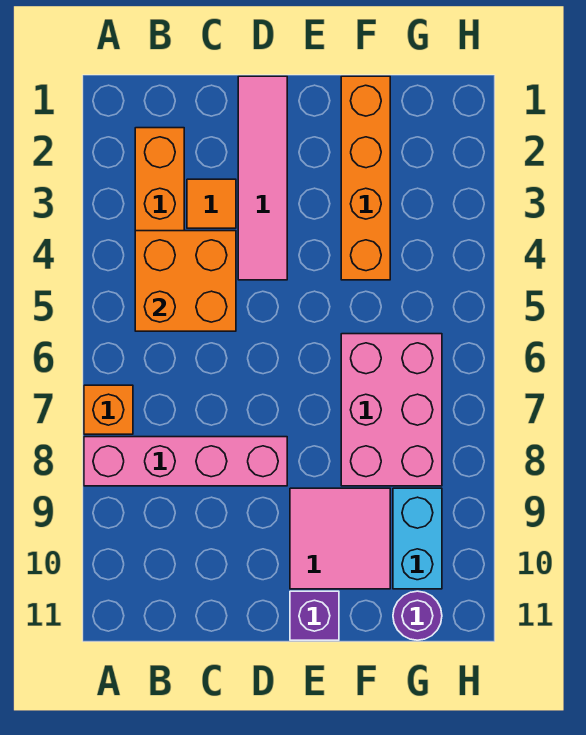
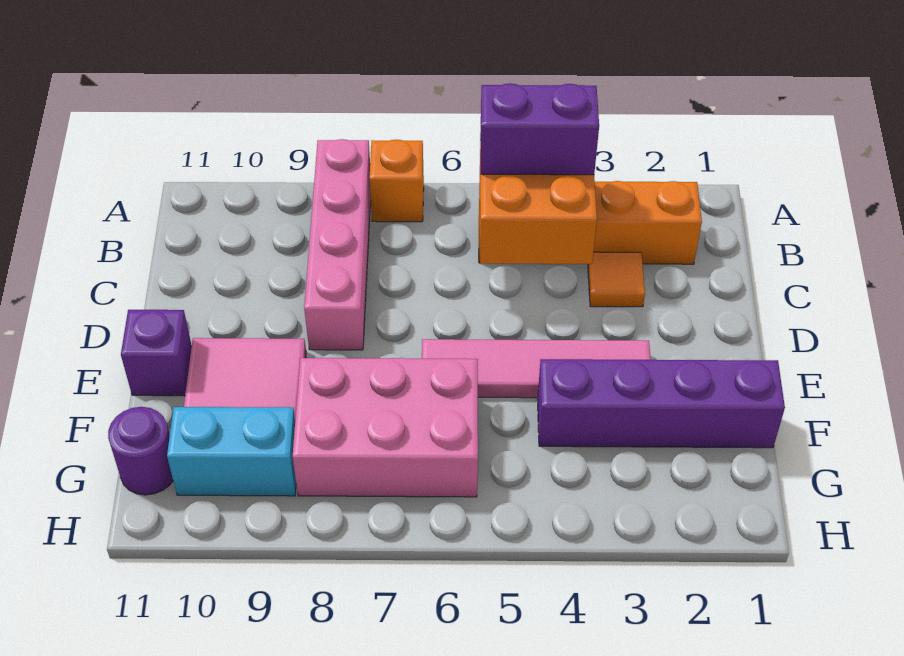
none -> purple brick B4:B5 level 3
pink tile D1:D4 level 1 -> pink tile E3:E6 level 1
orange brick F1:F4 level 1 -> purple brick F1:F4 level 1

